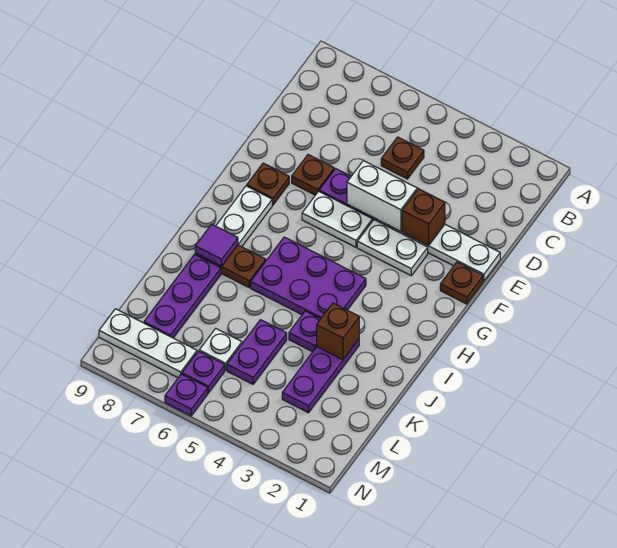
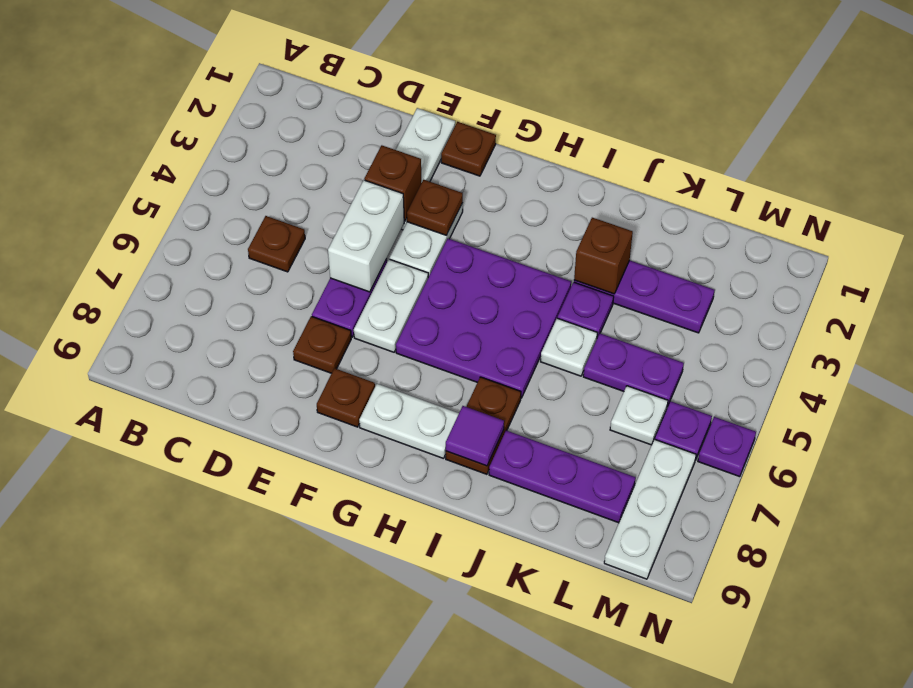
none -> brown plate F3 level 2
purple plate H4:I6 level 1 -> purple plate G4:I6 level 1
none -> white plate J5 level 1

